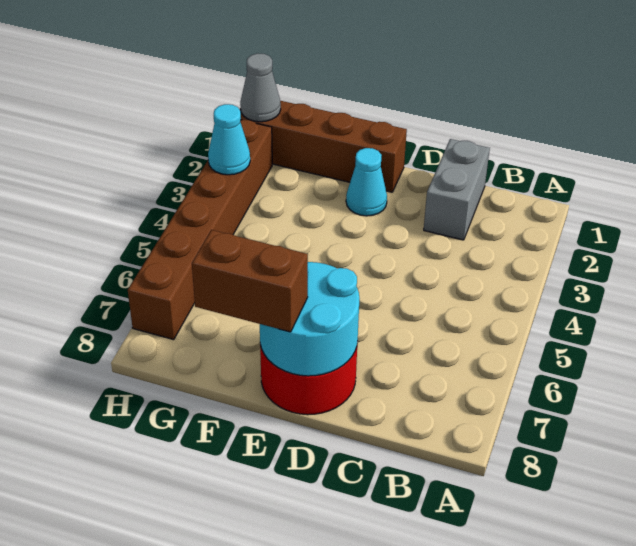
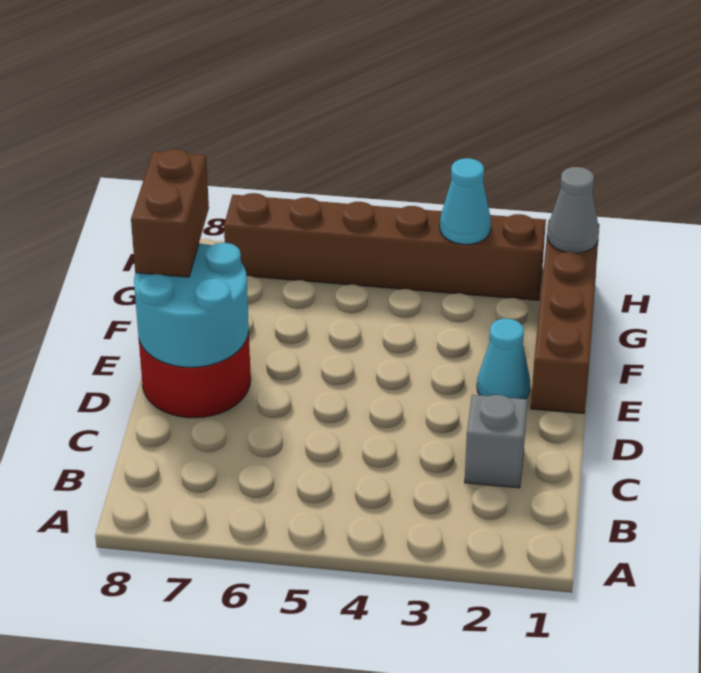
grey brick C1:C2 level 1 -> grey brick C2 level 1

